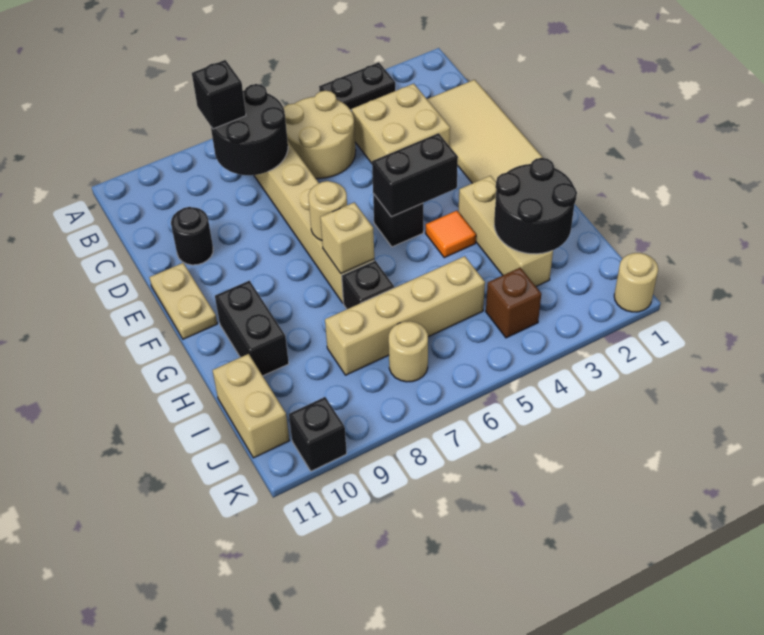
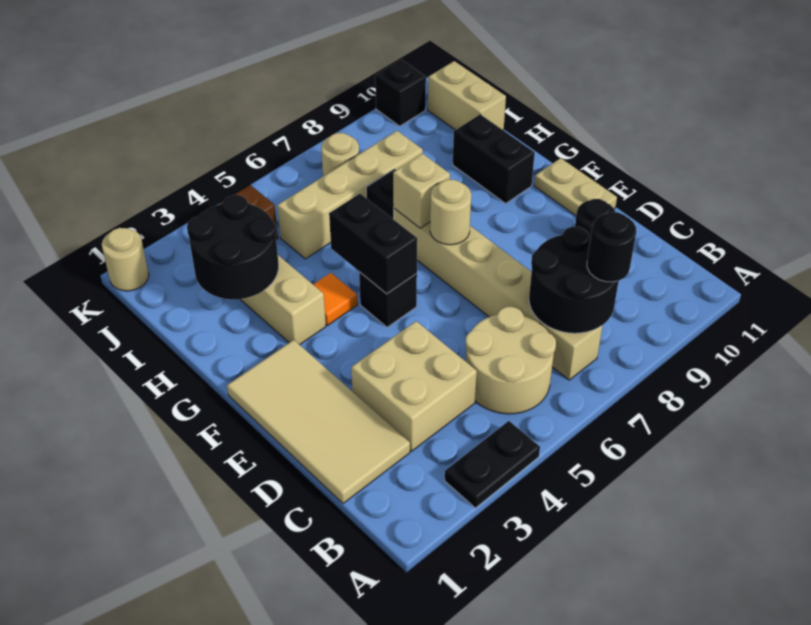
black brick B8 level 3 -> black round brick B8 level 3
black brick F4:F5 level 2 -> black brick F5:G5 level 2

